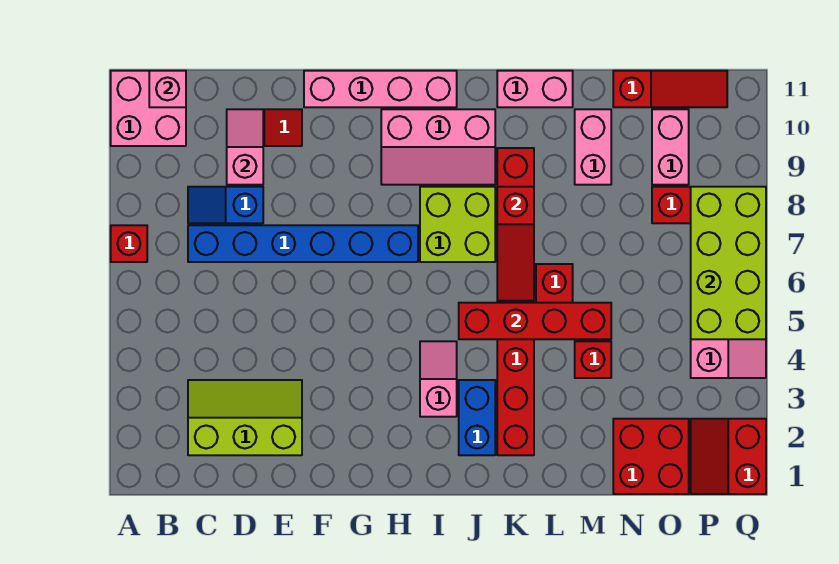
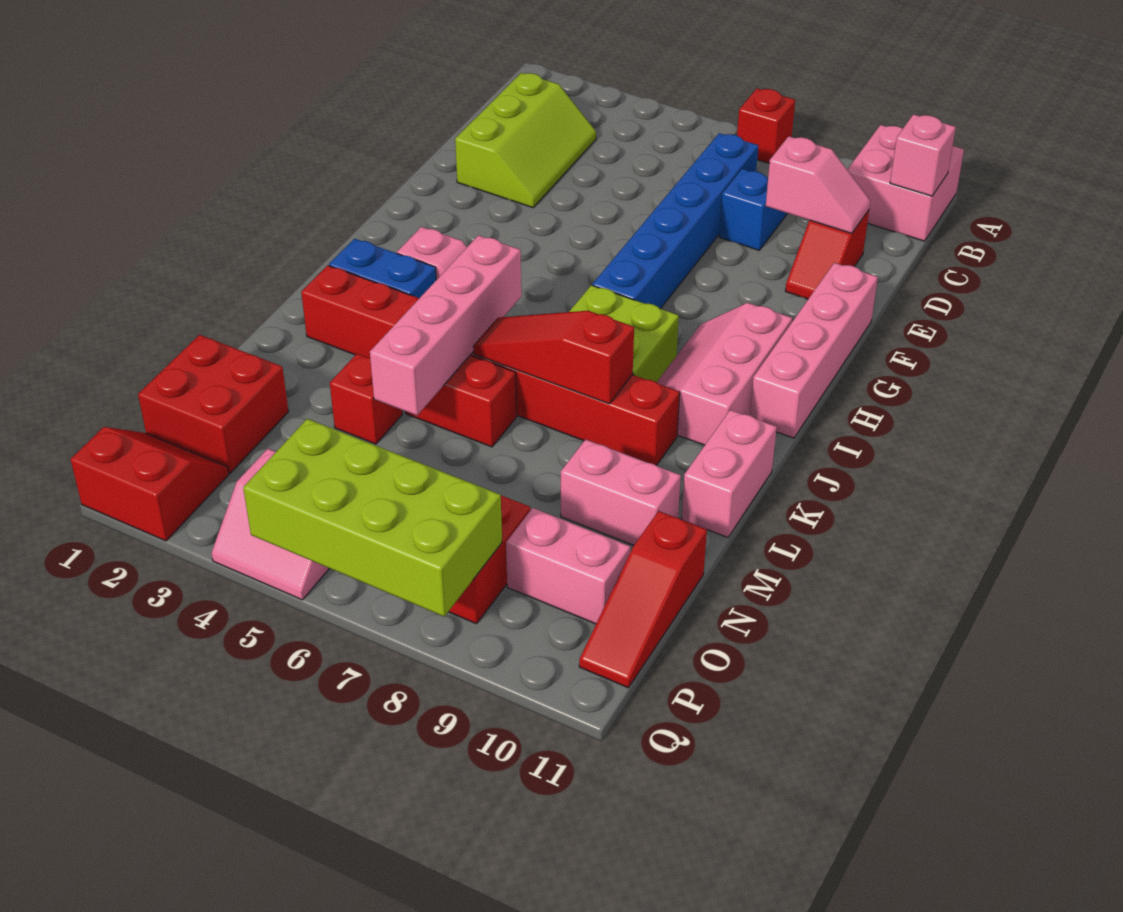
red brick J5:M5 level 2 -> pink brick J5:M5 level 2

